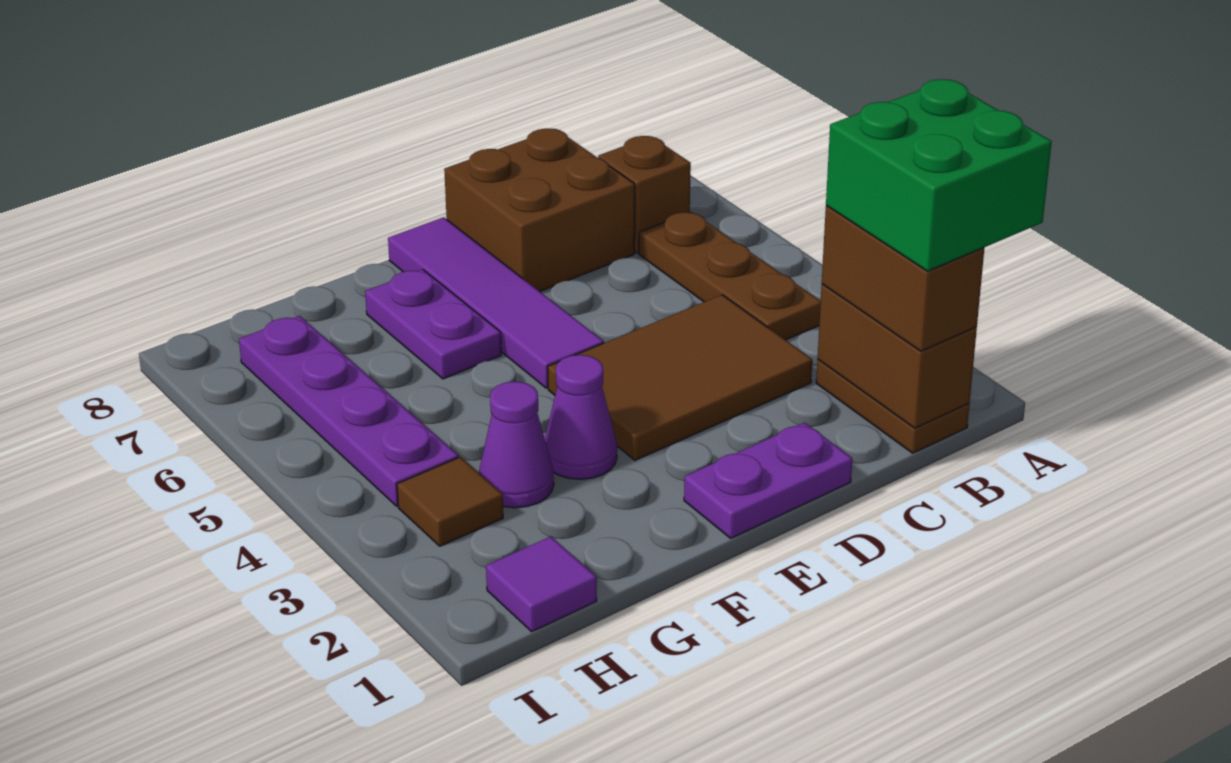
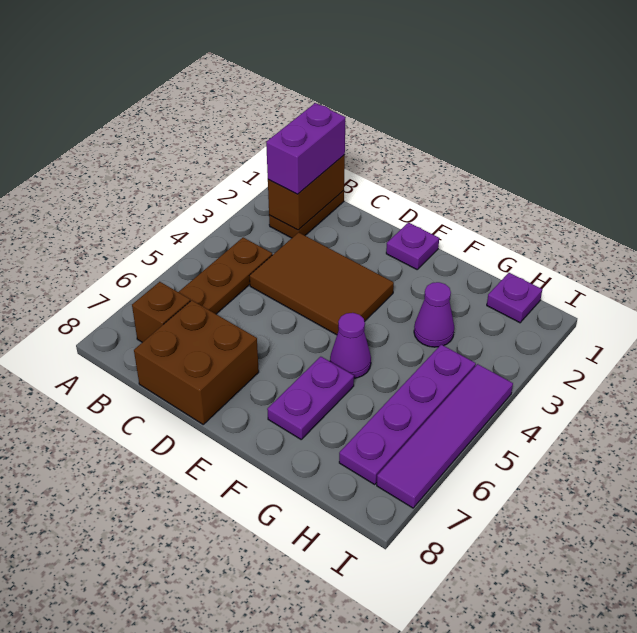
green brick A1:B2 level 4 -> none
brown brick B1:B2 level 3 -> purple brick B1:B2 level 3
purple plate D1:E1 level 1 -> purple plate E1 level 1
purple tile E5:E8 level 1 -> purple tile I4:I7 level 1
purple cone F3 level 1 -> purple cone F5 level 1
purple tile H1 level 1 -> purple plate H1 level 1
brown tile H3 level 1 -> none

